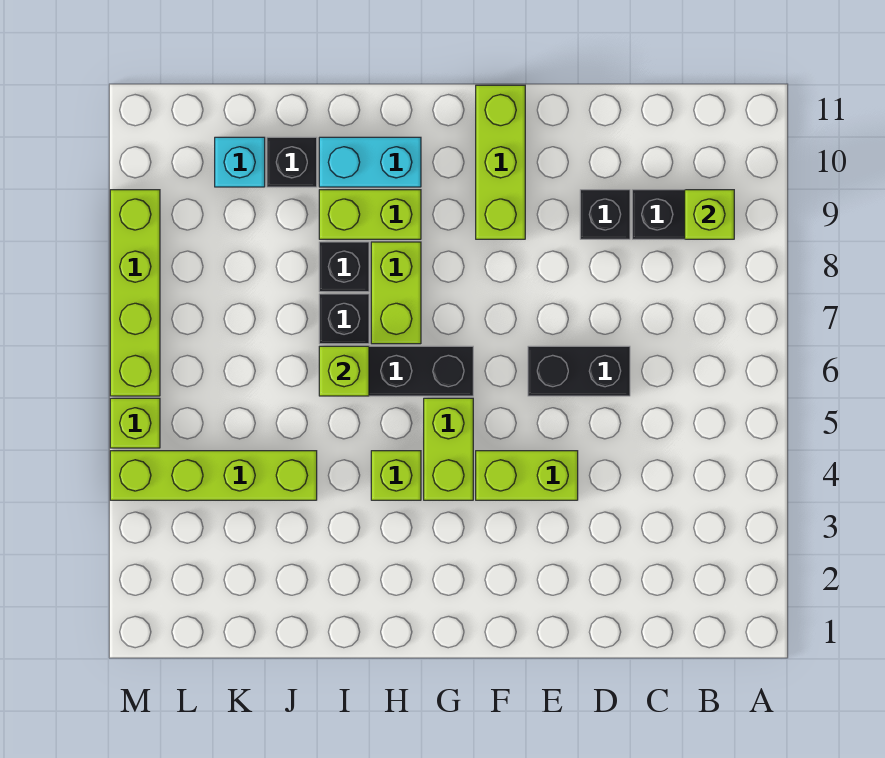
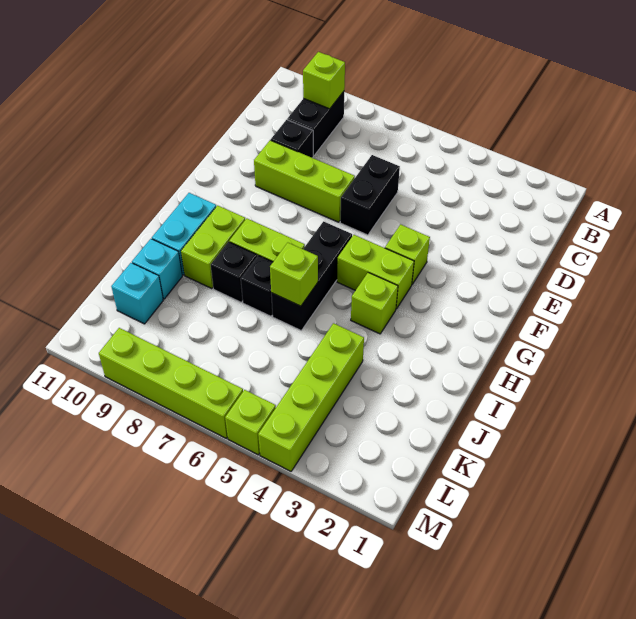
lime brick E4:F4 level 1 -> lime brick F4 level 1
lime brick F9:F11 level 1 -> lime brick E7:E9 level 1
black brick J10 level 1 -> cyan brick J10 level 1

